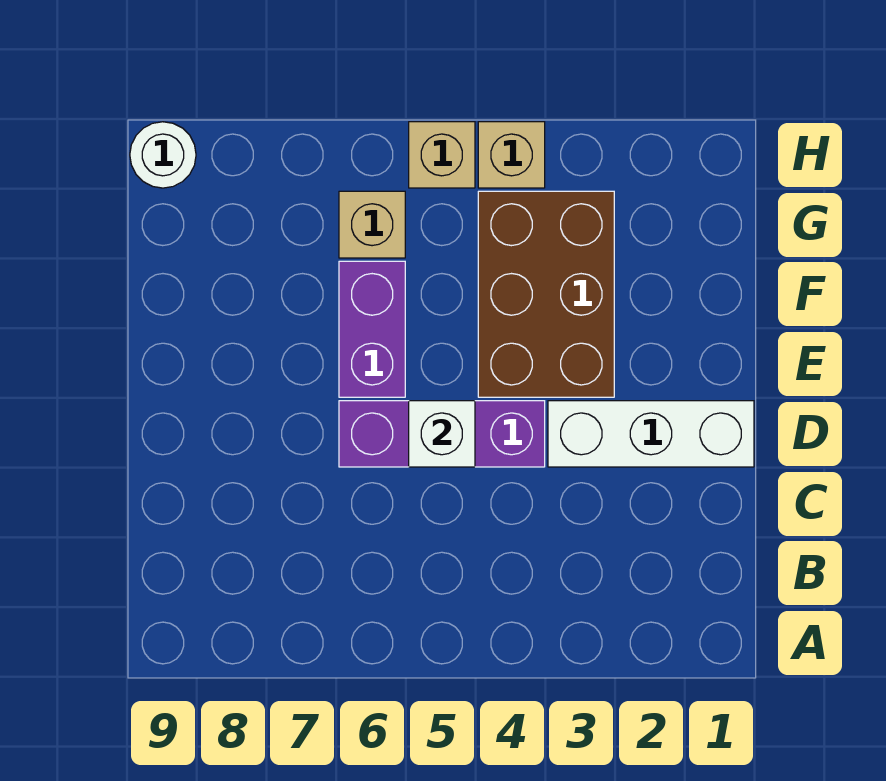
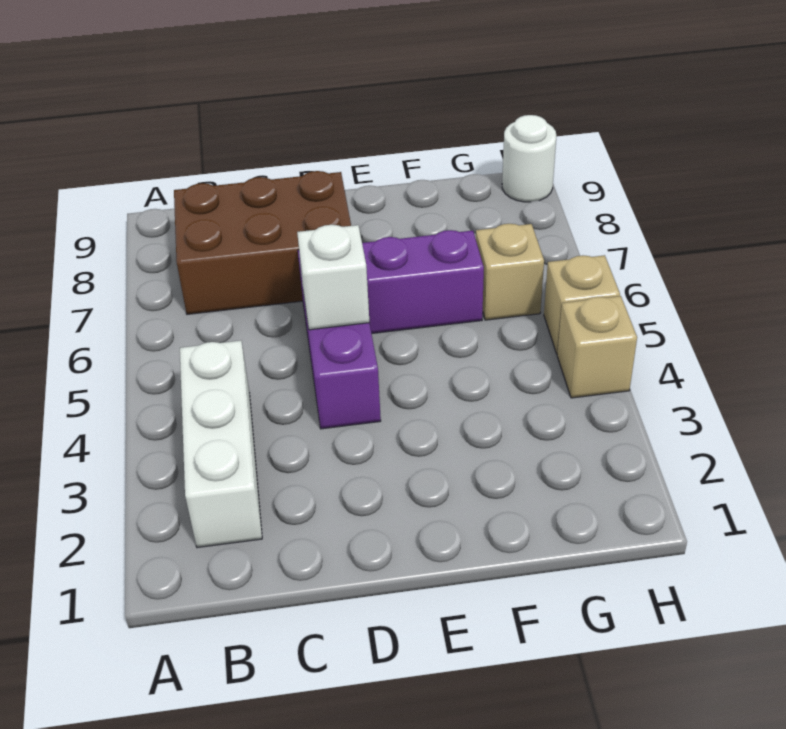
white brick D1:D3 level 1 -> white brick B2:B4 level 1
brown brick E3:G4 level 1 -> brown brick B7:D8 level 1

